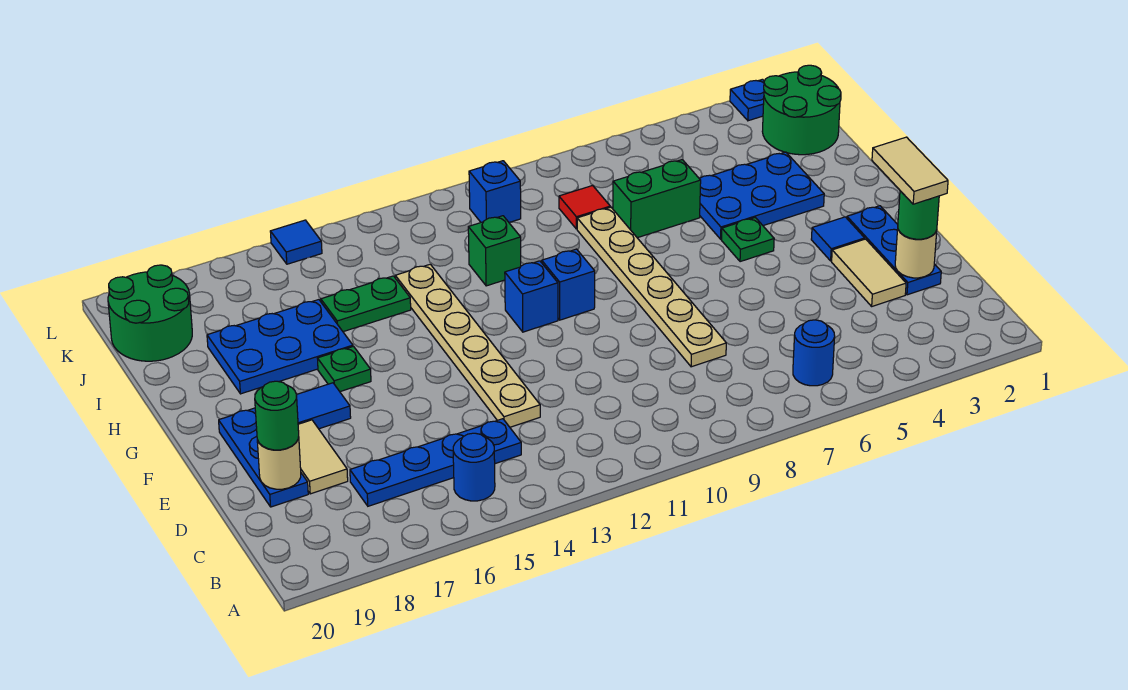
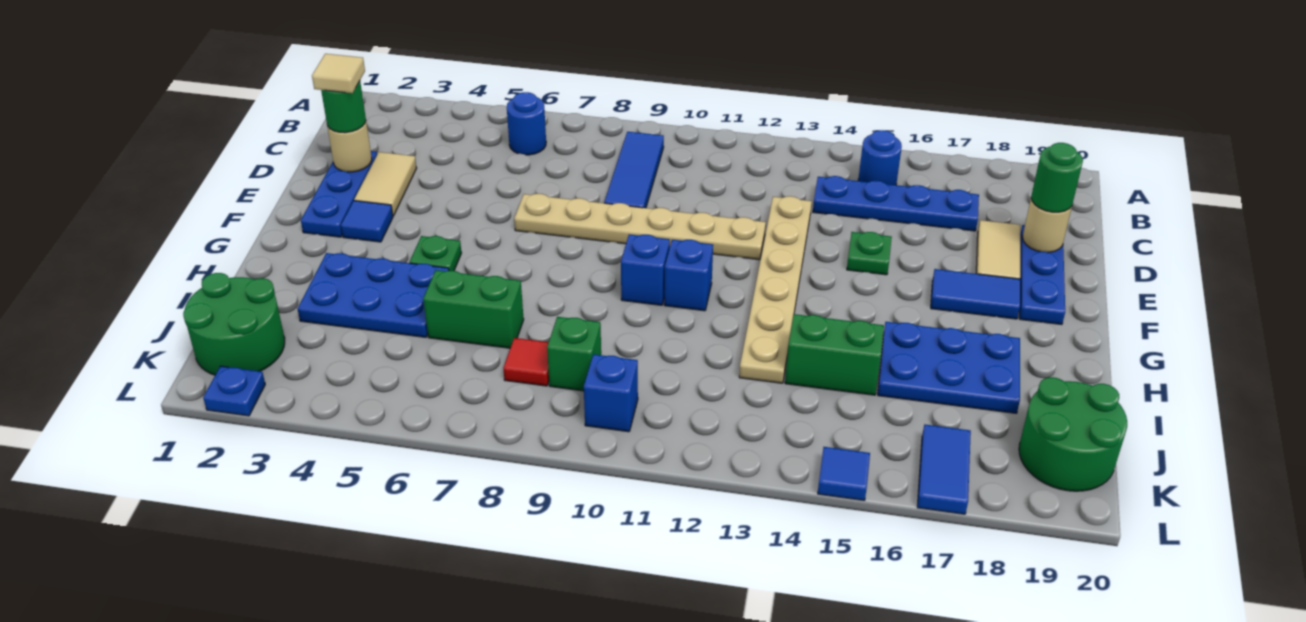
none -> blue tile B9:D9 level 1
tan tile D2:E2 level 4 -> tan tile D2 level 4
tan plate D8:I8 level 1 -> tan plate E7:E12 level 1
green plate G16 level 1 -> green plate E15 level 1
green brick I11 level 1 -> green brick J9 level 1
green plate I14:I15 level 1 -> green brick I14:I15 level 1
none -> blue tile K17:L17 level 1

